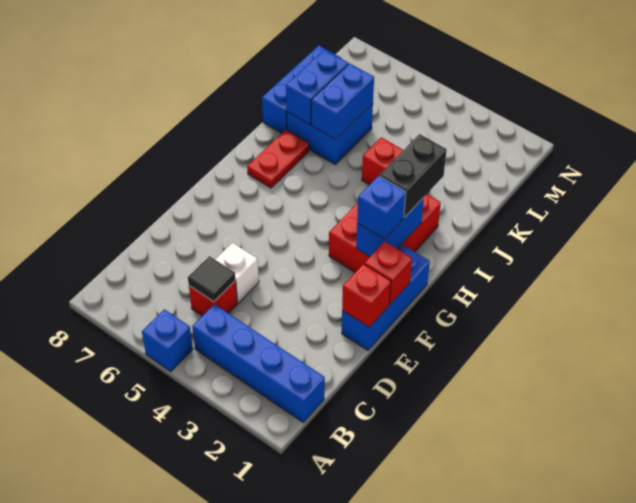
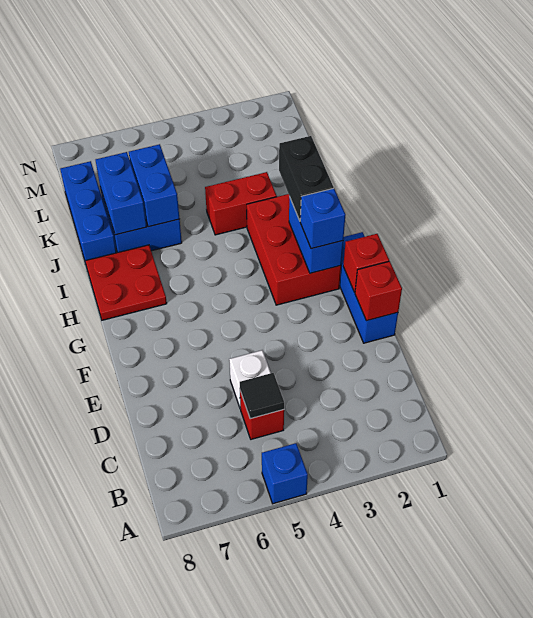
blue brick B1:B4 level 1 -> none
red plate H7:I7 level 1 -> red plate H7:I8 level 1

